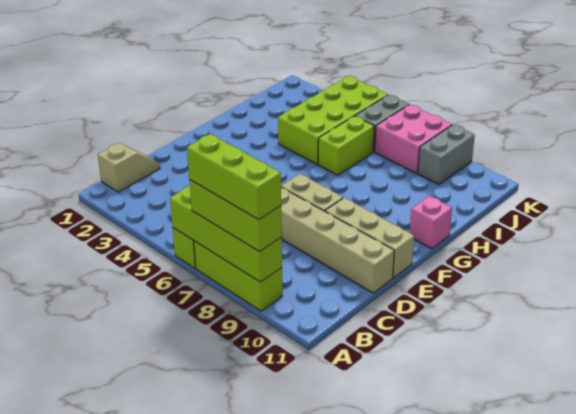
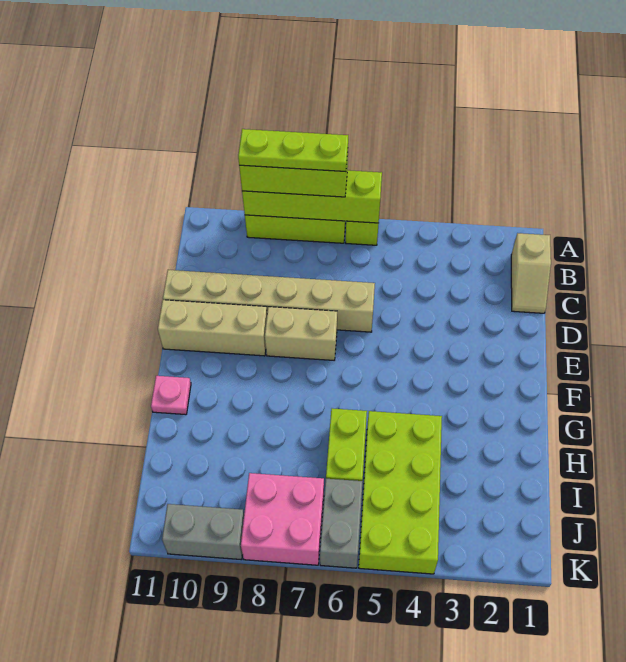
lime brick A7:A9 level 4 -> lime plate A7:A9 level 4
pink brick G11 level 1 -> pink plate G11 level 1
grey brick J9:K9 level 1 -> grey brick K9:K10 level 1

